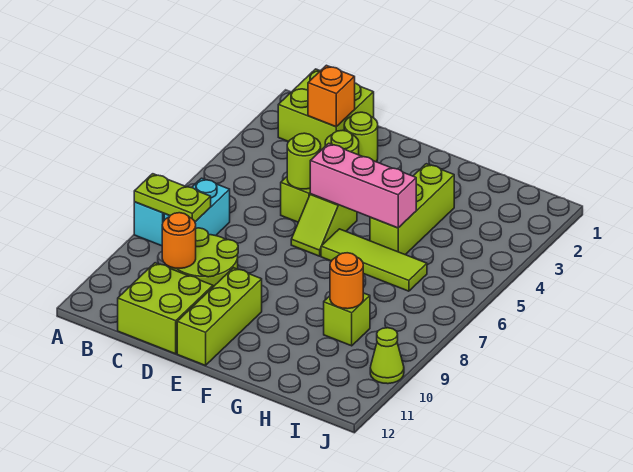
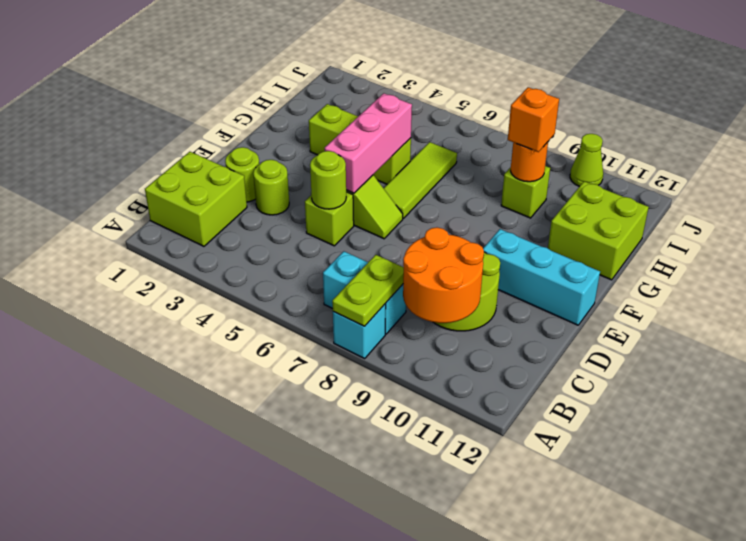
orange brick C2 level 2 -> orange brick H9 level 3
orange round brick C10 level 2 -> orange round brick B9:C10 level 2
lime brick C11:D12 level 1 -> lime brick G11:H12 level 1
lime brick E10:E12 level 1 -> cyan brick E10:E12 level 1

